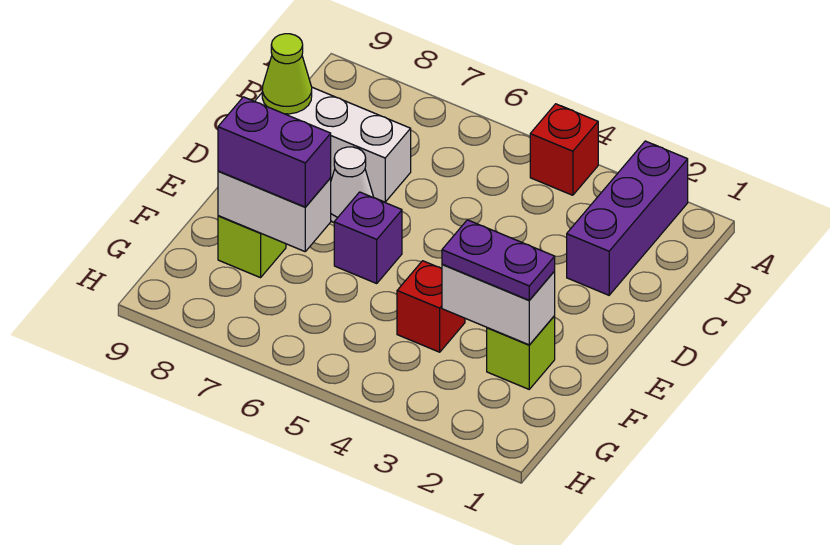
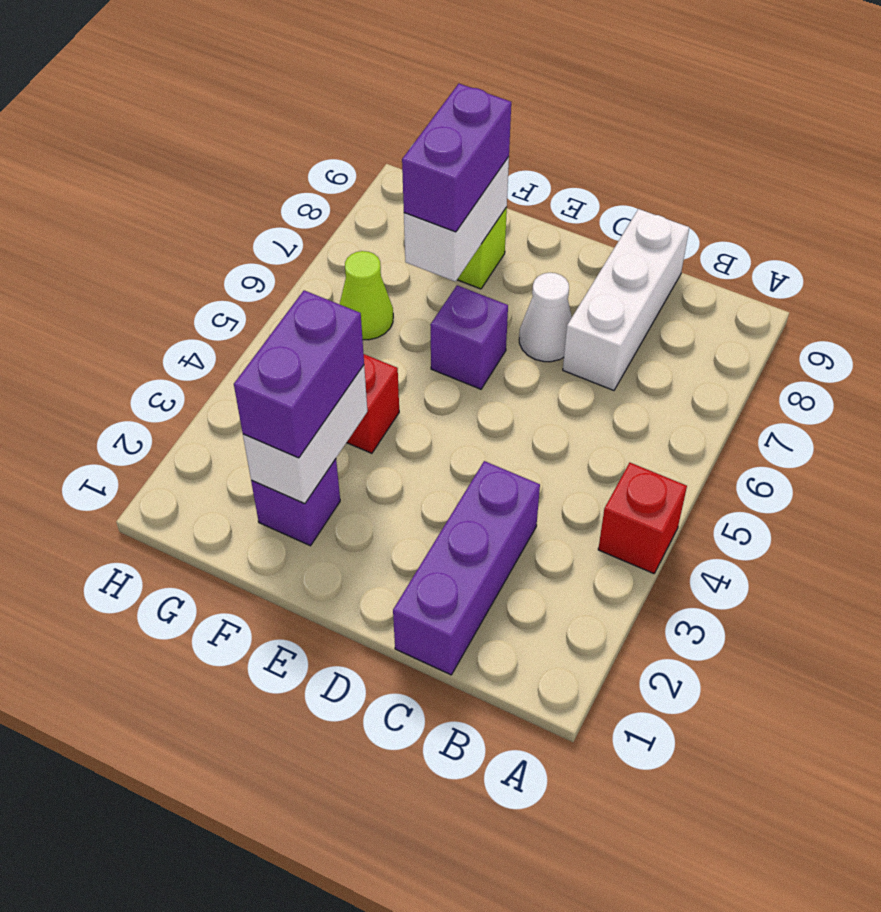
purple brick A2:C2 level 1 -> purple brick C1:C3 level 1
lime cone C9 level 2 -> lime cone G6 level 1
lime brick F2 level 1 -> purple brick F2 level 1
purple plate F2:F3 level 3 -> purple brick F2:F3 level 3

